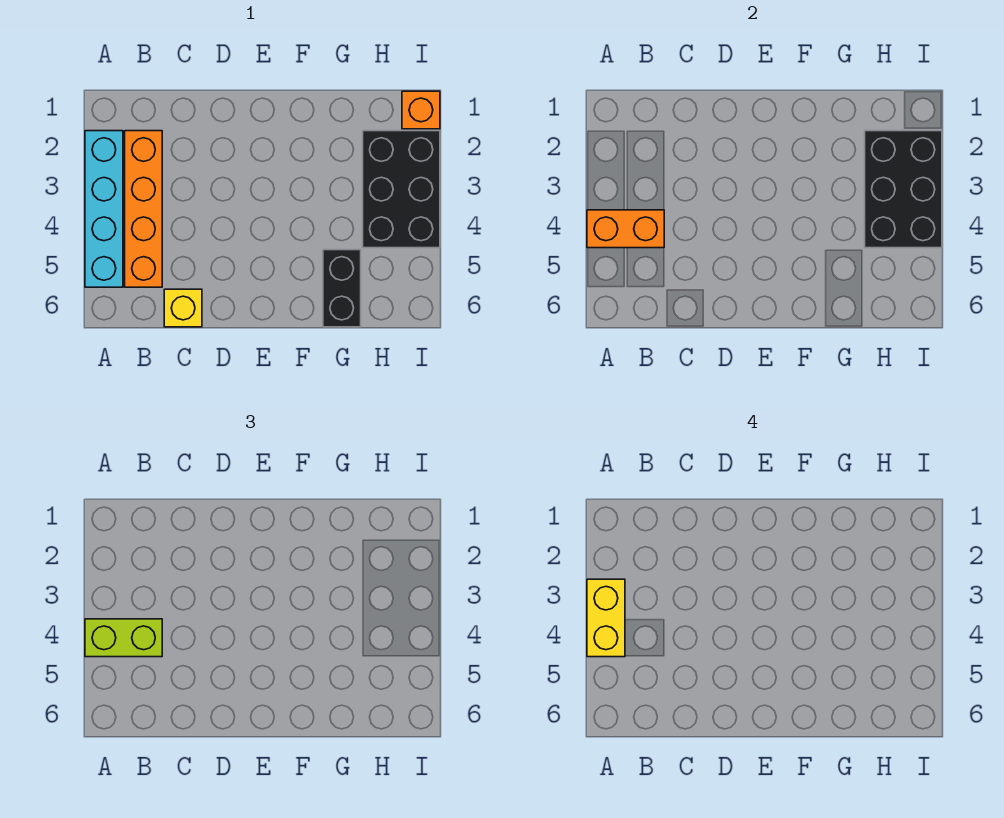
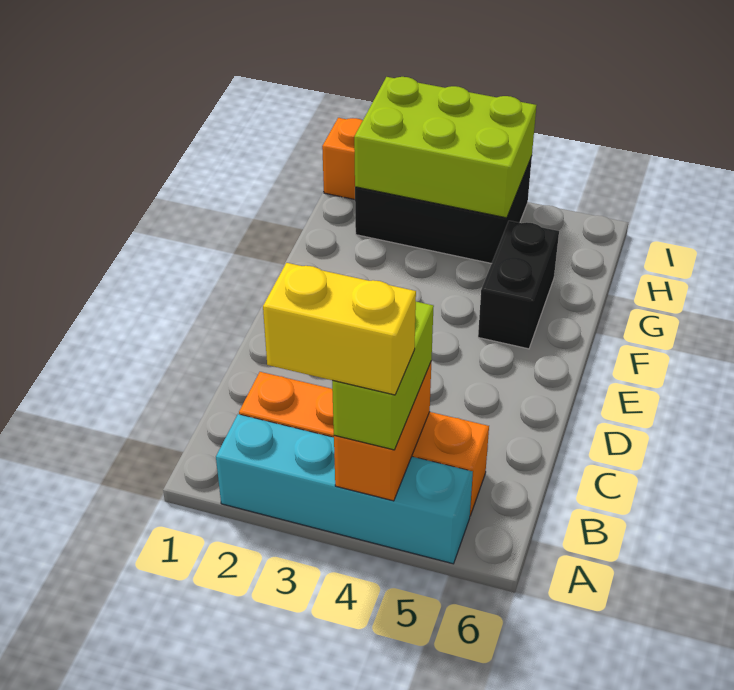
yellow brick C6 level 1 -> none
black brick G5:G6 level 1 -> black brick F5:G5 level 1
black brick H2:I4 level 2 -> lime brick H2:I4 level 2

